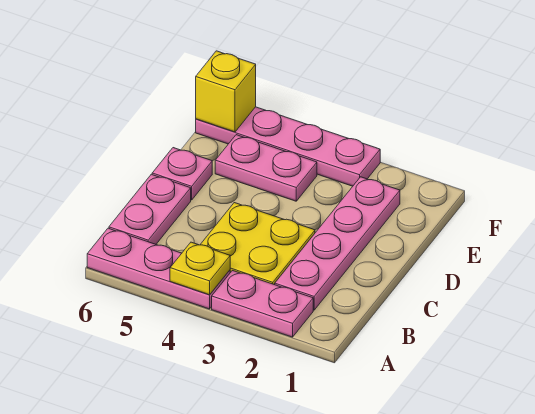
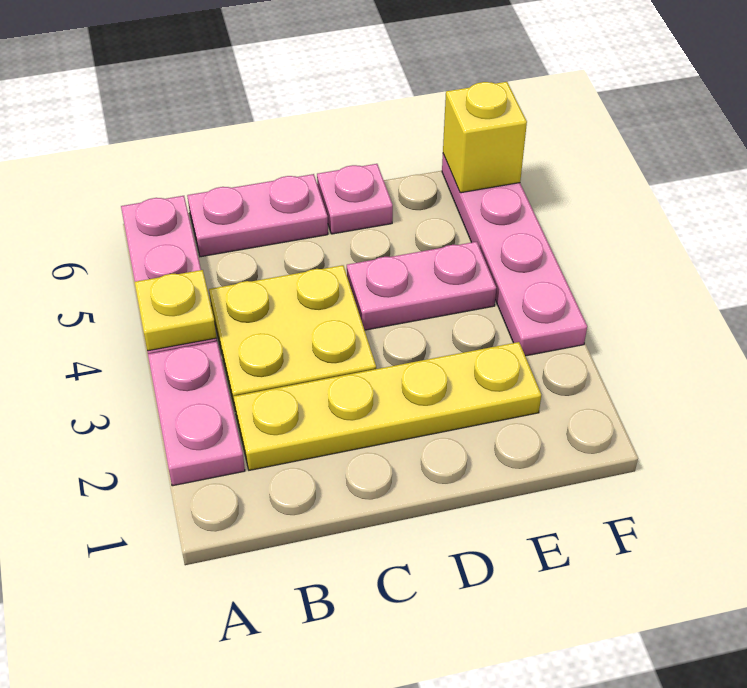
pink plate B2:E2 level 1 -> yellow plate B2:E2 level 1
pink plate E4:E5 level 1 -> pink plate D4:E4 level 1

